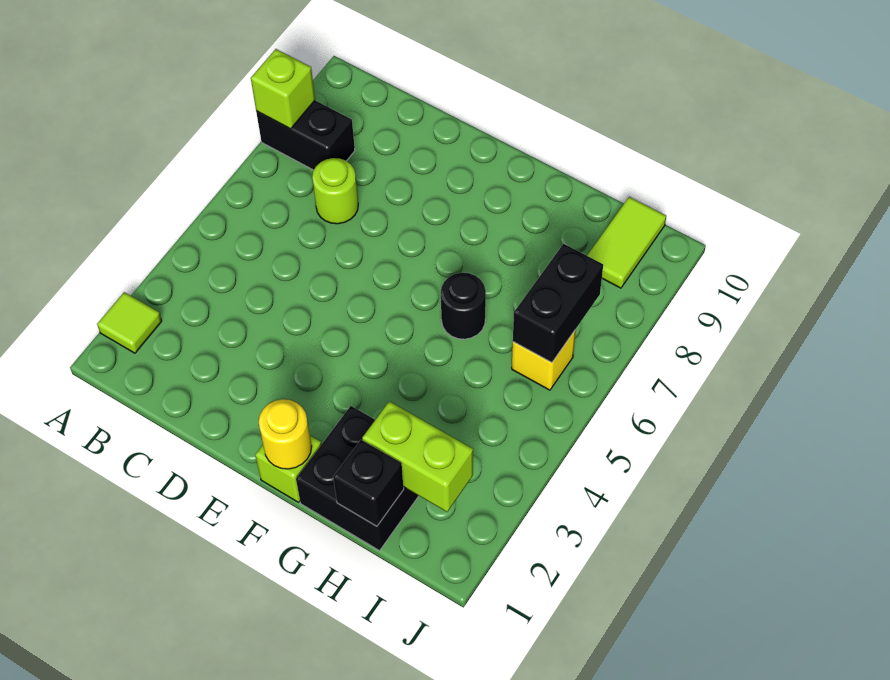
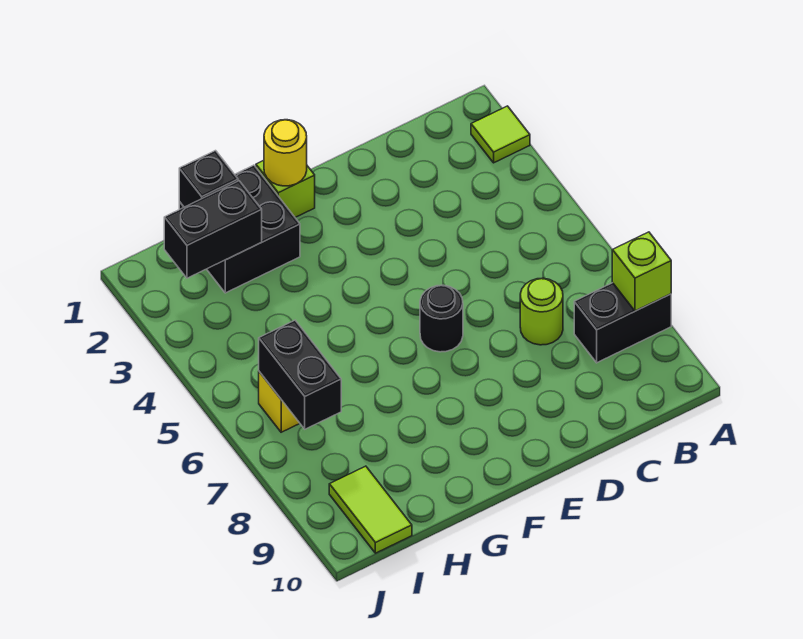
black round brick G6 level 1 -> black round brick E6 level 1
lime brick H2:I2 level 2 -> black brick H2:I2 level 2

